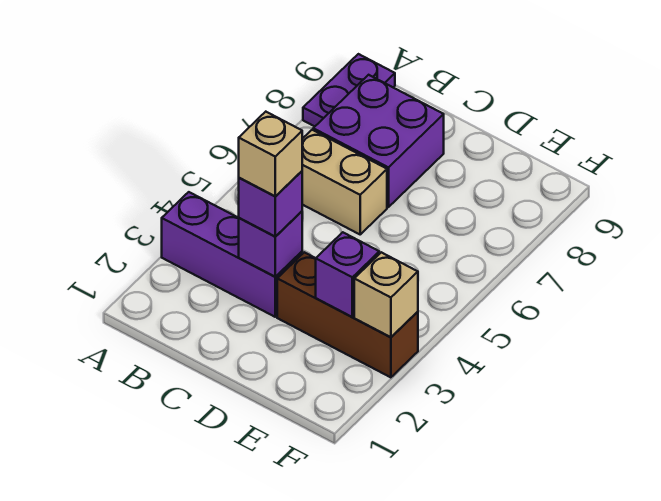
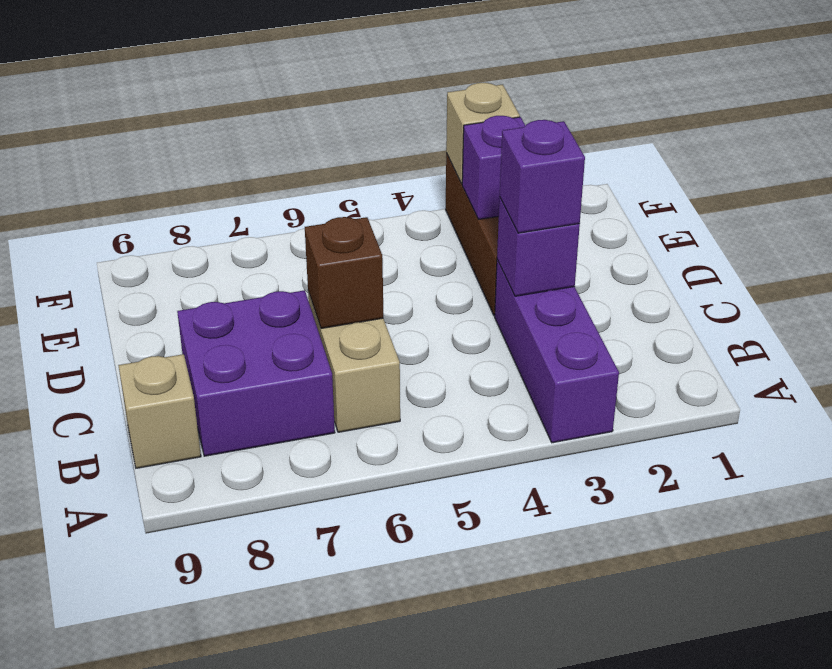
purple plate A8:A9 level 1 -> none
tan brick C3 level 4 -> tan brick B9 level 1
none -> brown brick C6 level 2

